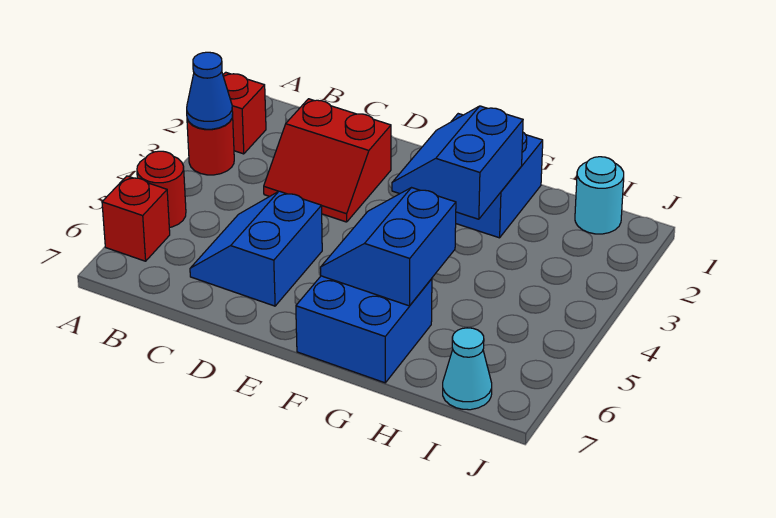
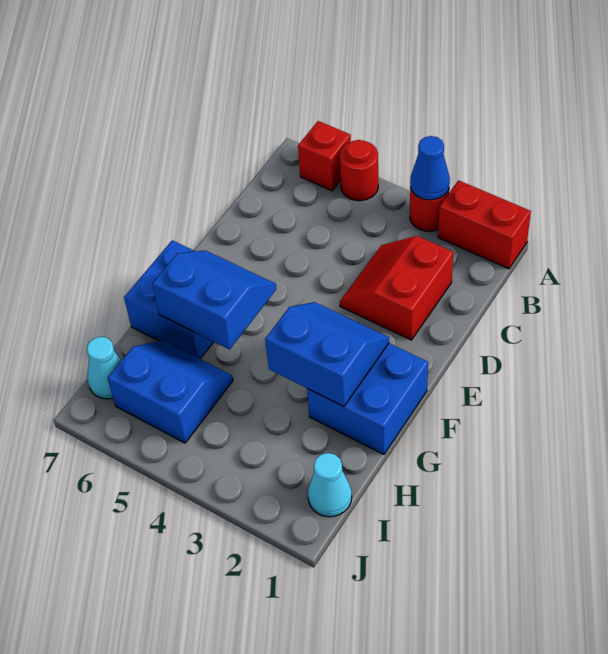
red brick A2 level 1 -> red brick A1:A2 level 1
blue slope C5:D6 level 1 top D -> blue slope H5:I6 level 1 top I
cyan round brick I1 level 1 -> cyan cone I1 level 1

